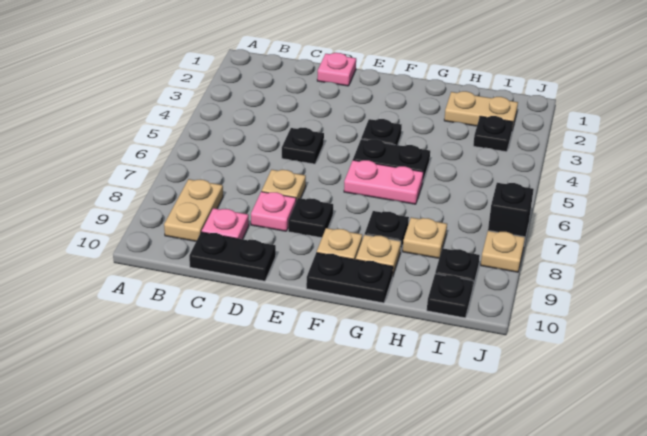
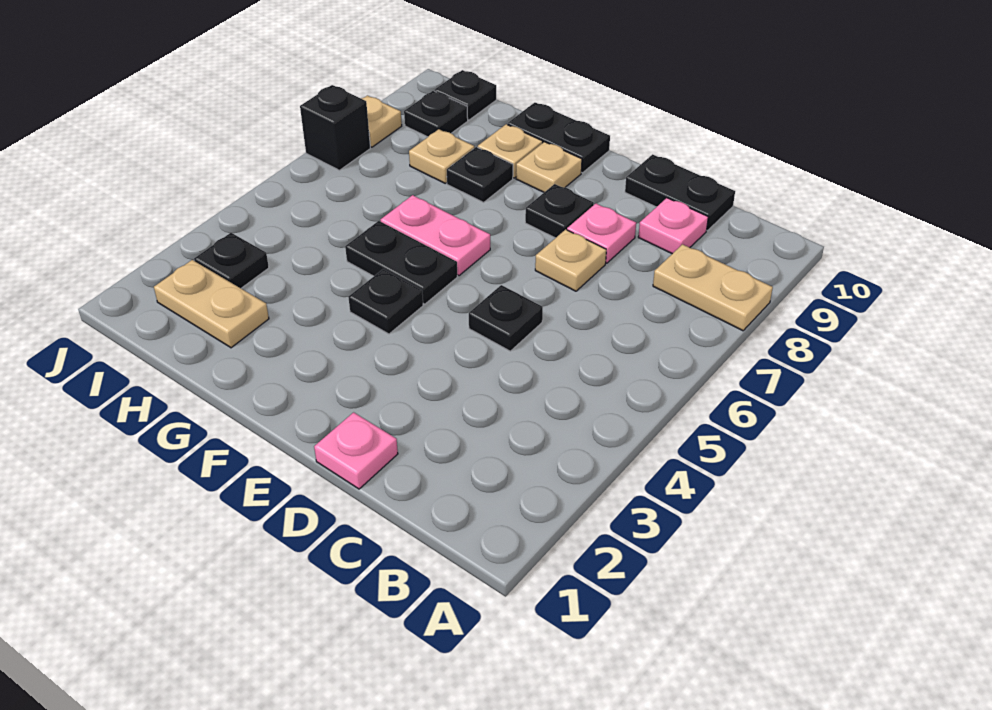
tan plate B8:B9 level 1 -> tan plate A8:B8 level 1

